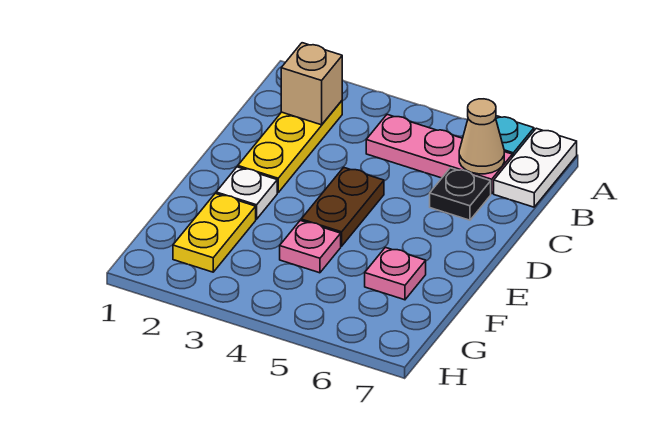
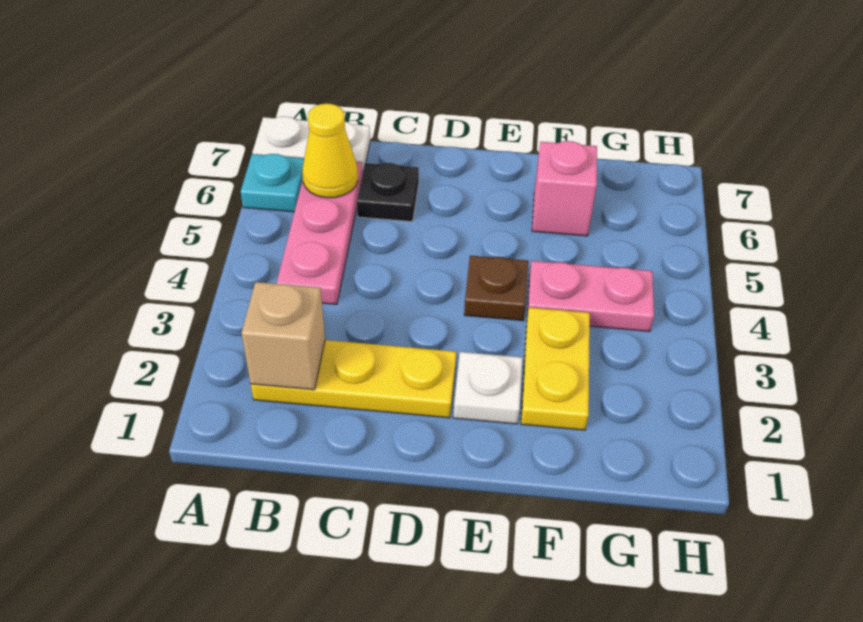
tan cone B6 level 2 -> yellow cone B6 level 2
brown plate D4:E4 level 1 -> brown plate E4 level 1
yellow plate F2:G2 level 1 -> yellow plate F2:F3 level 1
pink plate F4 level 1 -> pink plate F4:G4 level 1
pink plate F6 level 1 -> pink brick F6 level 1

